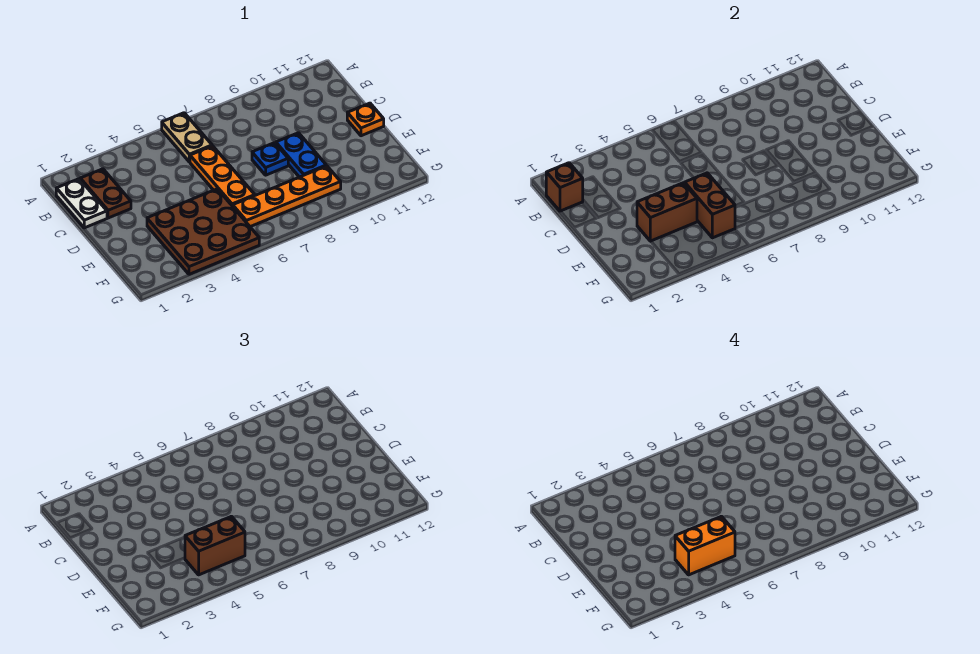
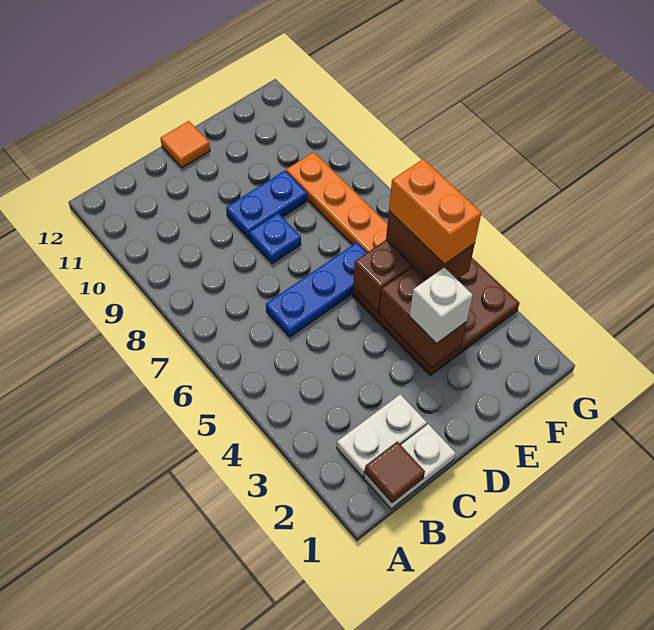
tan plate A6:B6 level 1 -> none
brown brick B1 level 2 -> brown tile B1 level 2
brown plate B2:C2 level 1 -> white plate B2:C2 level 1
orange plate C6:E6 level 1 -> blue plate C6:E6 level 1
orange plate D12 level 1 -> orange tile D12 level 1
none -> white brick E3 level 3

